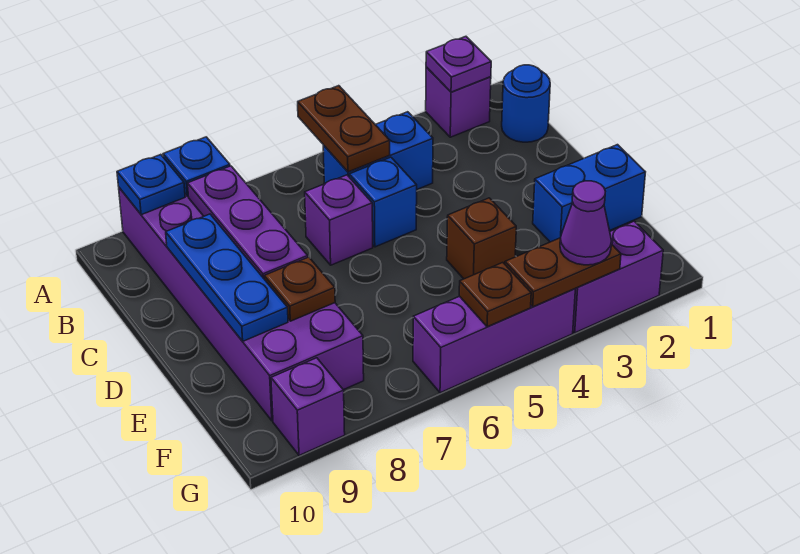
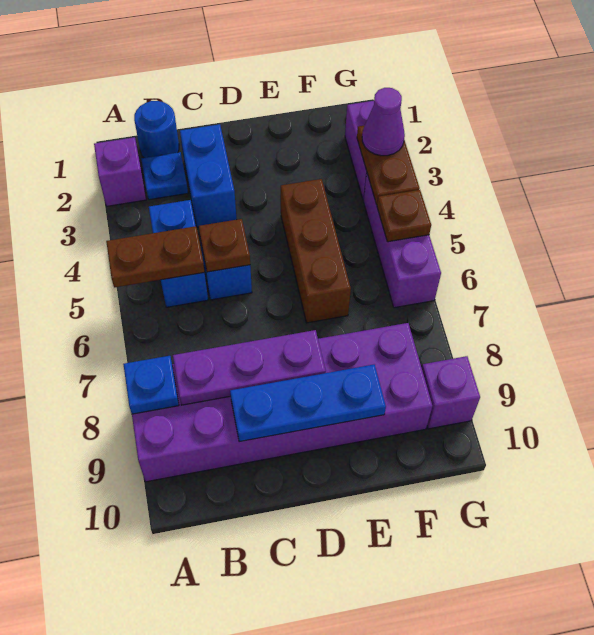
purple plate A2 level 2 -> none
blue plate A9 level 2 -> blue plate B2 level 1
purple brick C6 level 1 -> none
blue brick E1:E2 level 1 -> blue brick C2:C3 level 1
brown brick E4 level 1 -> brown brick E4:E6 level 1
brown plate E8 level 2 -> brown plate C5 level 2

